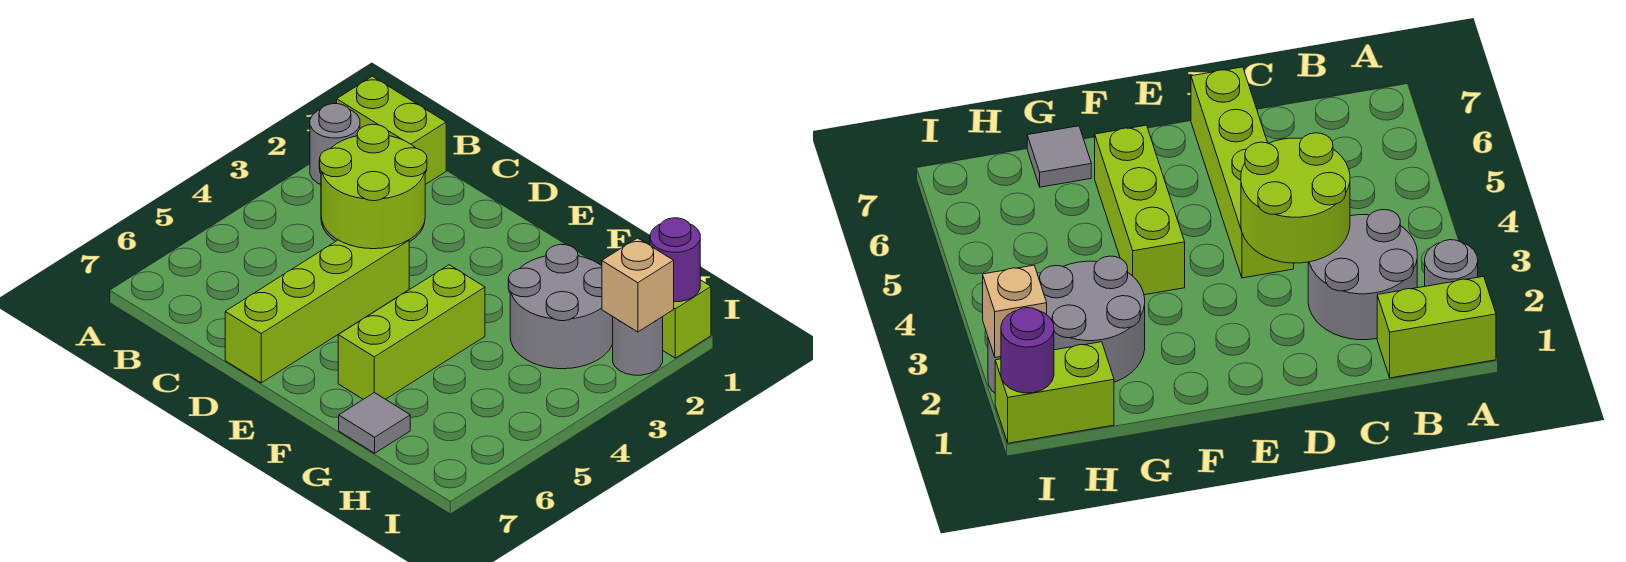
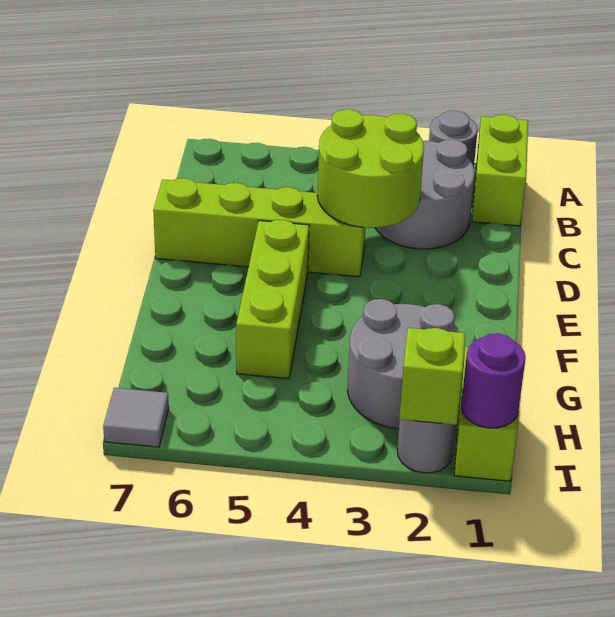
lime brick F4:F6 level 1 -> lime brick E5:G5 level 1
grey tile G7 level 1 -> grey tile I7 level 1
tan brick I2 level 2 -> lime brick I2 level 2

